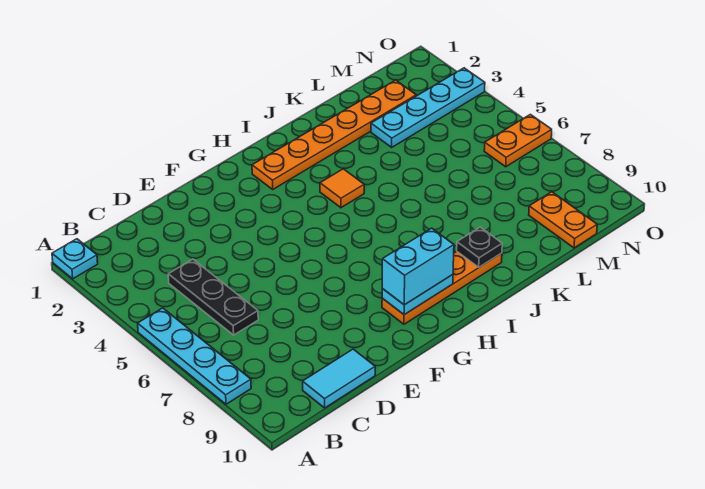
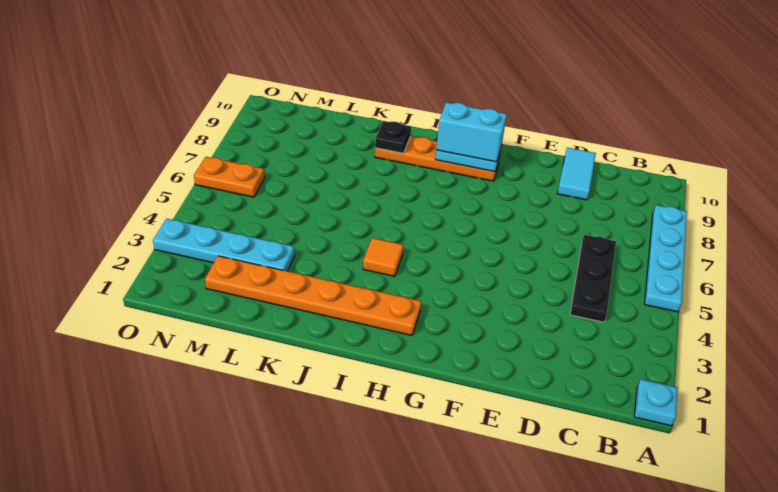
cyan tile C10:D10 level 1 -> cyan tile D9:D10 level 1
orange plate M9:M10 level 1 -> none

